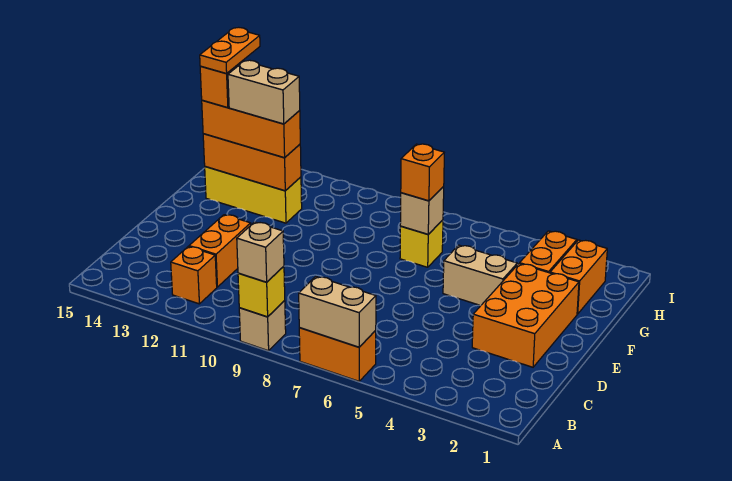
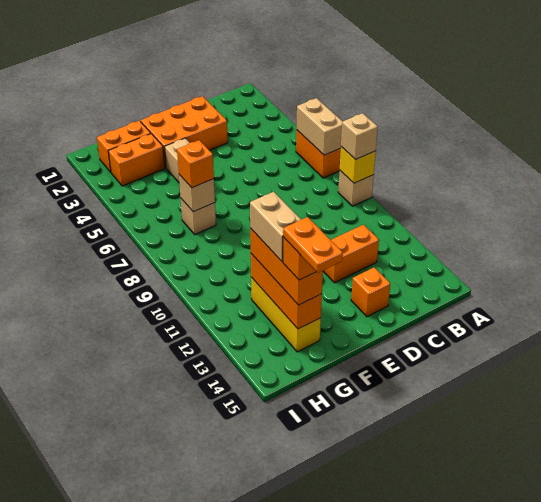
orange brick B12 level 1 -> orange brick D14 level 1
yellow brick G7 level 1 -> tan brick G7 level 1
orange plate G14:H14 level 5 -> orange plate G14:G15 level 5

